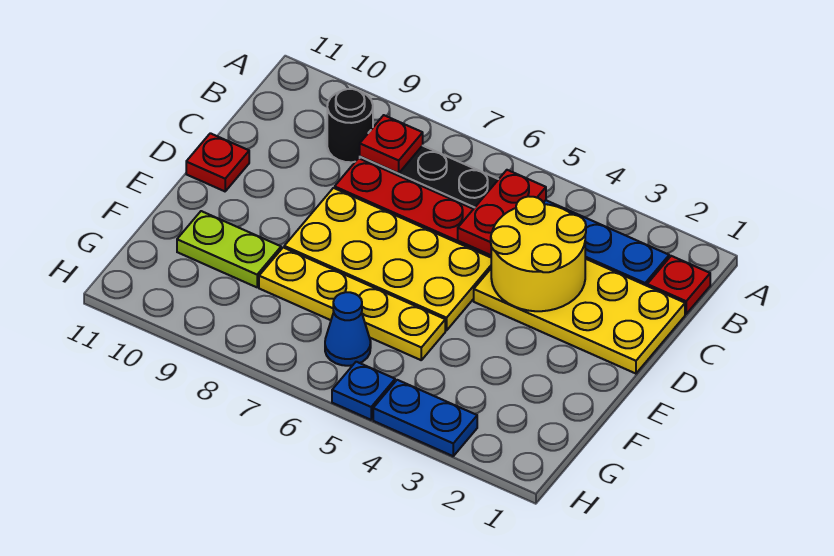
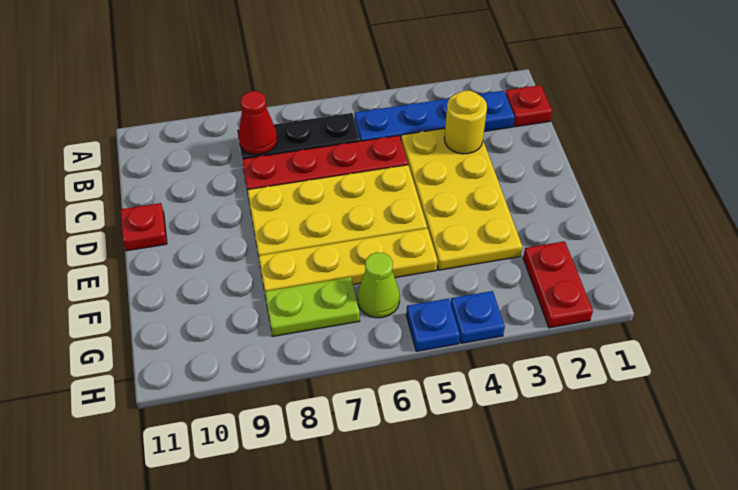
red plate B5:C5 level 2 -> red plate G2:H2 level 1
red plate B8 level 2 -> red cone B8 level 2
black round brick B9 level 1 -> none
yellow plate C1:D4 level 1 -> yellow plate C3:F4 level 1
yellow round brick C3:D4 level 2 -> yellow round brick C3 level 2
lime plate F9:F10 level 1 -> lime plate G7:G8 level 1
blue cone G6 level 1 -> lime cone G6 level 1
blue plate H3:H4 level 1 -> blue plate H4 level 1

